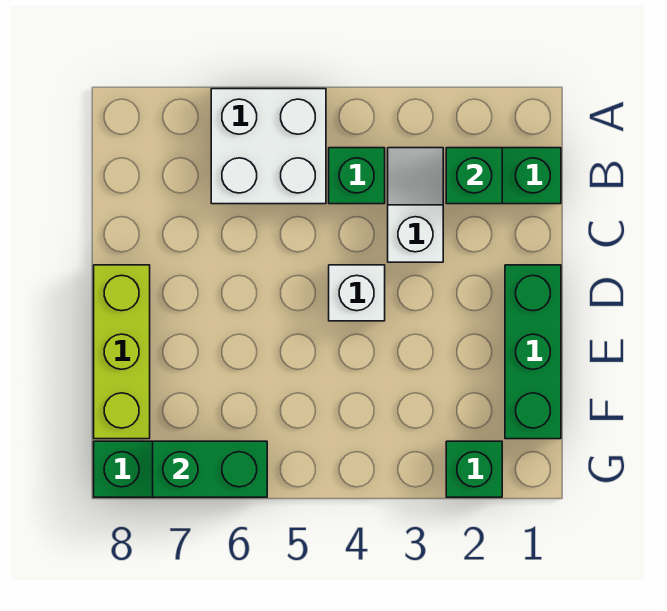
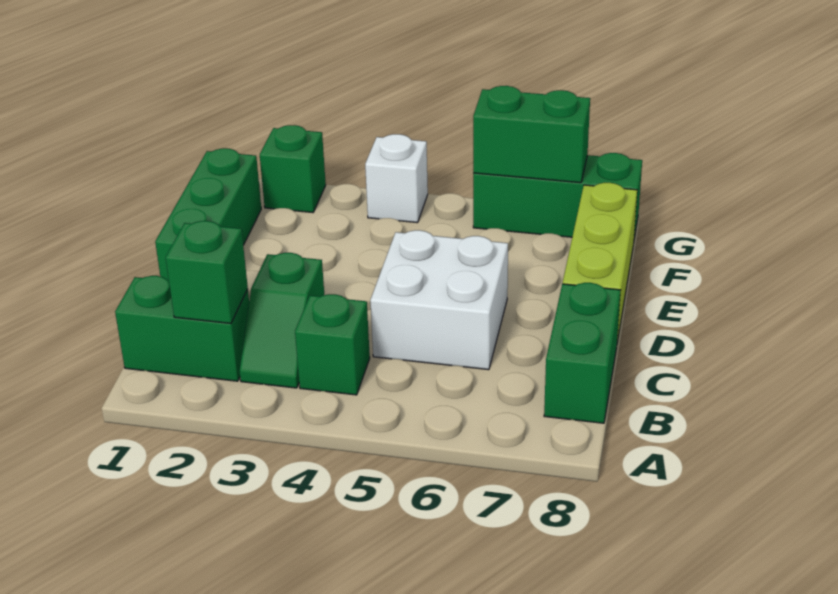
white brick A5:B6 level 1 -> white brick C5:D6 level 1
white slope B3:C3 level 1 top C -> green slope B3:C3 level 1 top C
none -> green brick B8:C8 level 1
white brick D4 level 1 -> white brick G4 level 1

